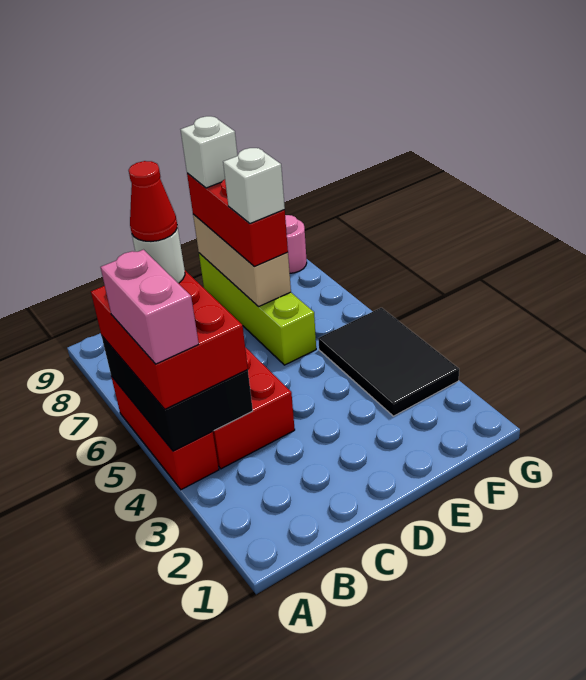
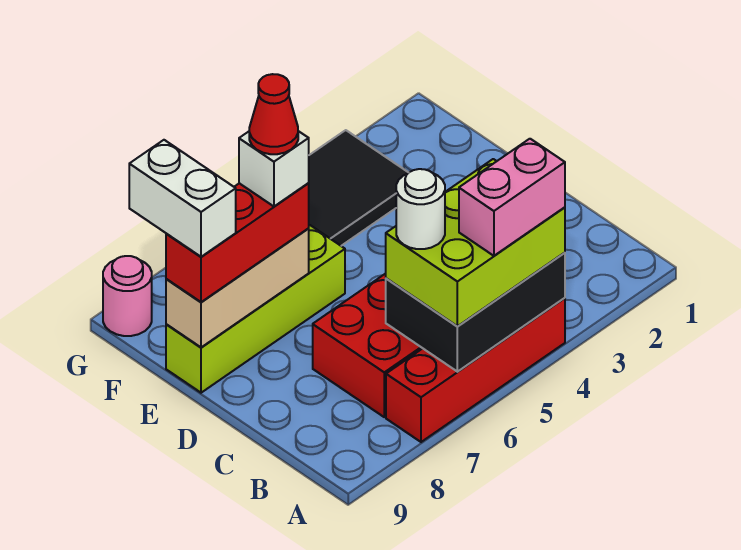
red brick A4:A6 level 1 -> red brick A4:A7 level 1
red brick A4:B6 level 3 -> lime brick A4:B6 level 3
red cone B6 level 5 -> red cone E7 level 5
white brick E9 level 4 -> white brick E9:F9 level 4

